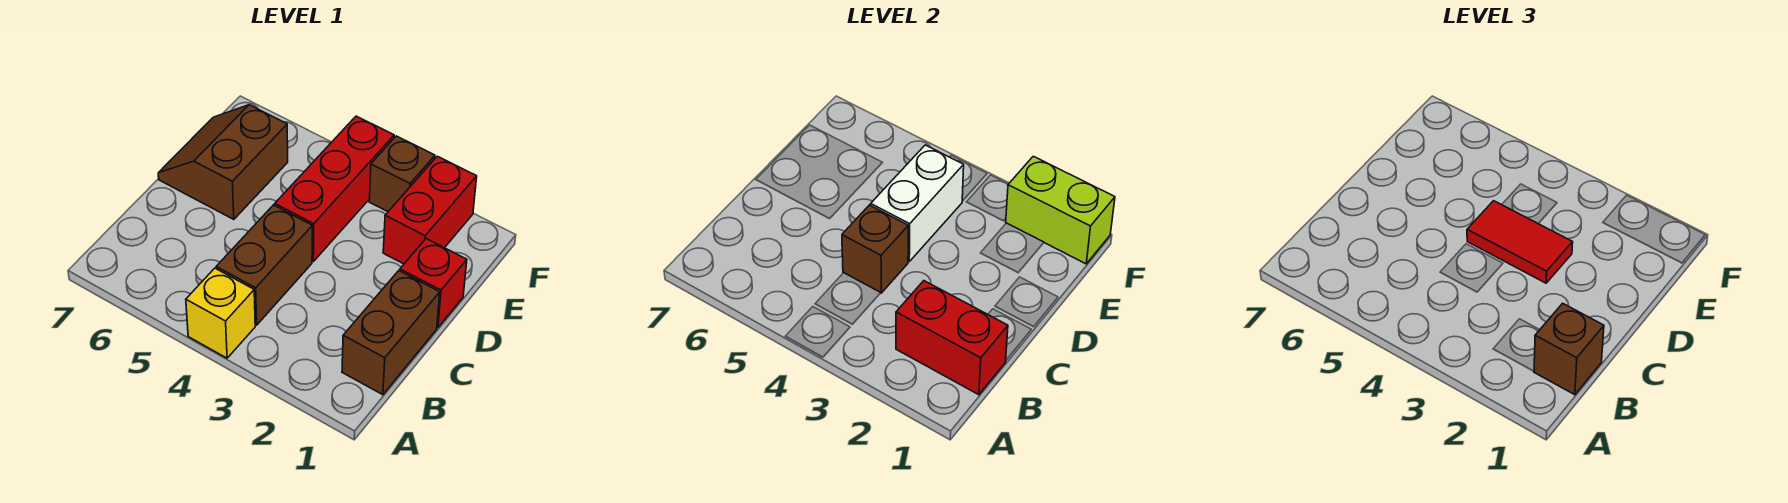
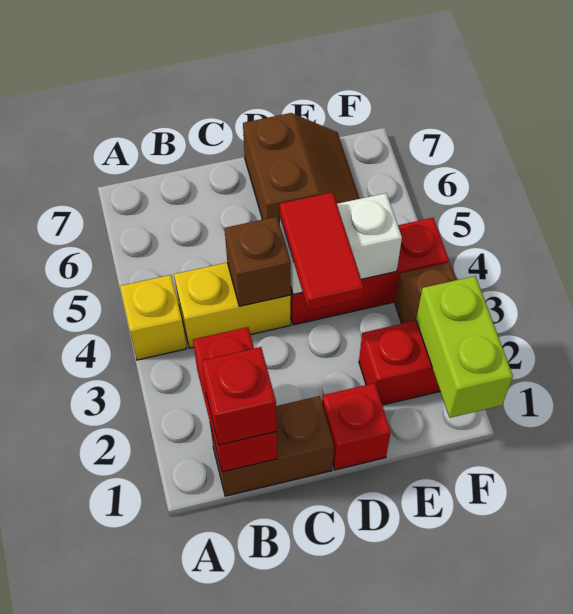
brown brick B1 level 3 -> red brick B1 level 3
brown brick B4:C4 level 1 -> yellow brick B4:C4 level 1
brown slope D6:E7 level 1 top 6 -> brown slope D6:E7 level 1 top D

